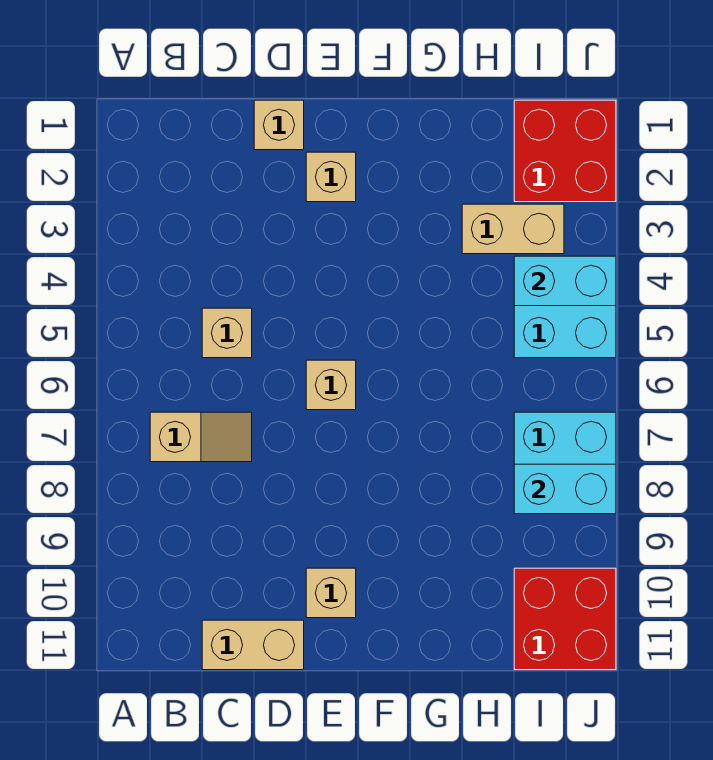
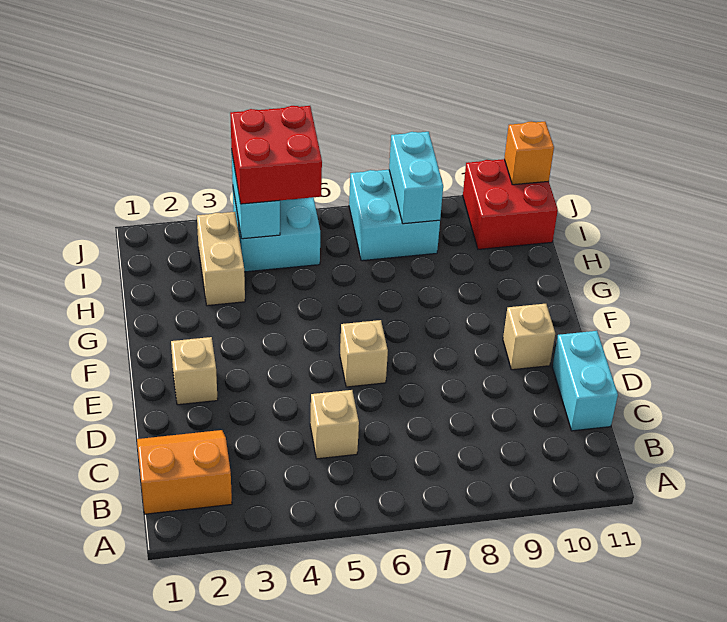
none -> orange slope B1:C2 level 1 top B
tan slope B7:C7 level 1 top B -> none
tan brick C11:D11 level 1 -> cyan brick C11:D11 level 1
tan brick D1 level 1 -> none
red brick I1:J2 level 1 -> red brick I4:J5 level 3
none -> orange brick J11 level 2

